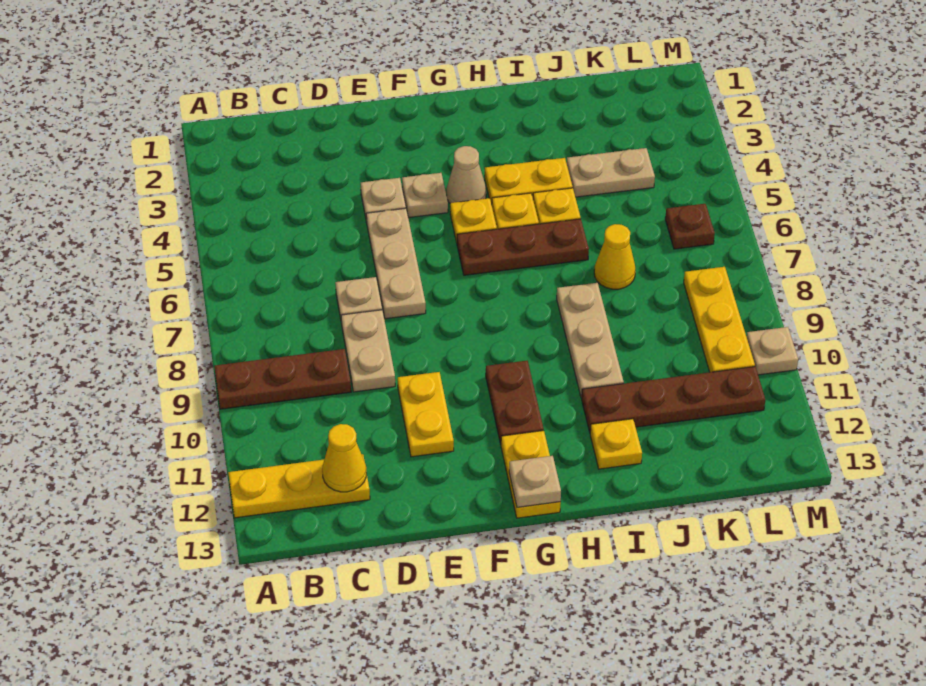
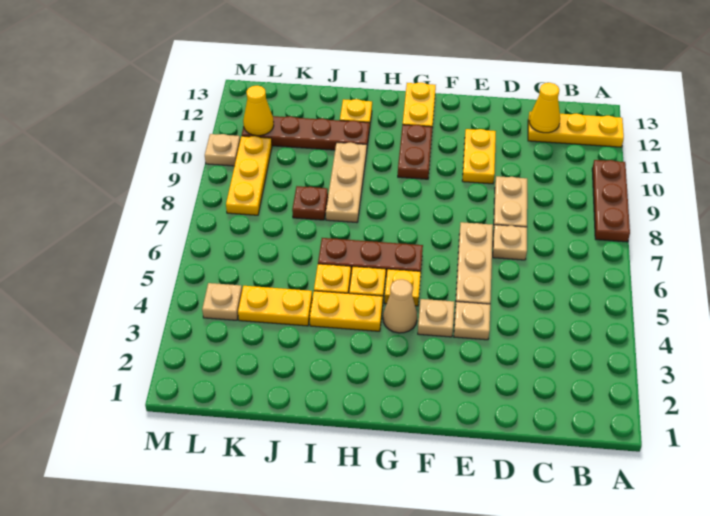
brown plate A9:C9 level 1 -> brown plate A8:A10 level 1
tan plate G13 level 2 -> tan plate L4 level 1
tan plate J4:K4 level 1 -> yellow plate J4:K4 level 1
yellow cone J7 level 1 -> yellow cone L11 level 2
brown plate L6 level 1 -> brown plate J8 level 1

